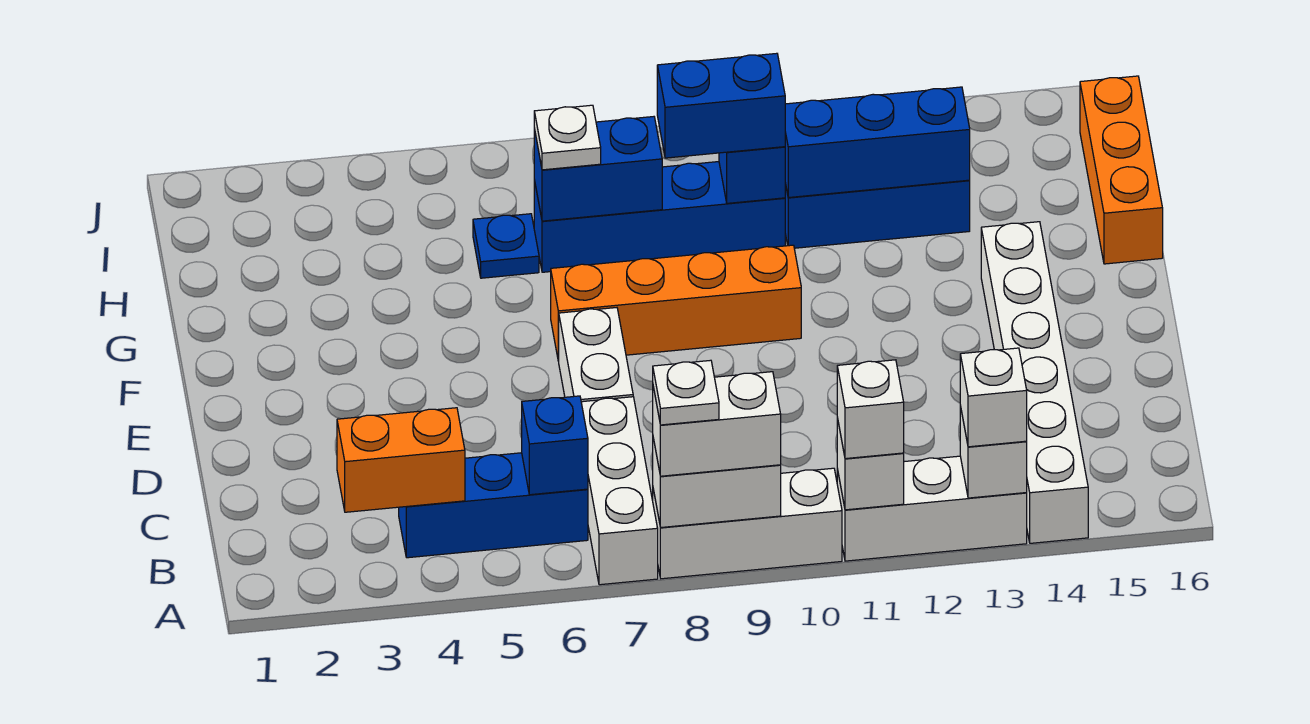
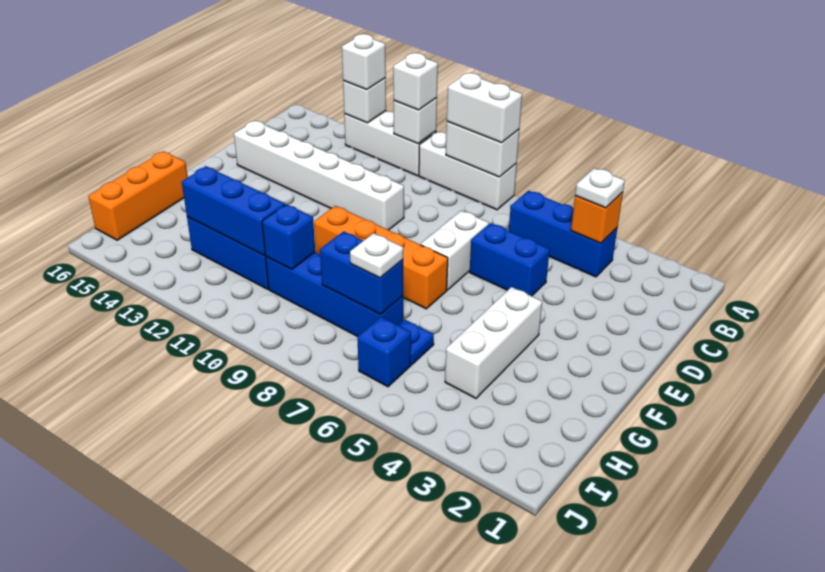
white brick A7:C7 level 1 -> white brick F4:H4 level 1
white plate A8 level 4 -> white plate B4 level 3
white brick A14:F14 level 1 -> white brick D10:D15 level 1
orange brick B3:B4 level 2 -> orange brick B4 level 2
blue brick B6 level 2 -> blue brick I6 level 1
blue brick H9:H10 level 3 -> blue brick D5:D6 level 1

